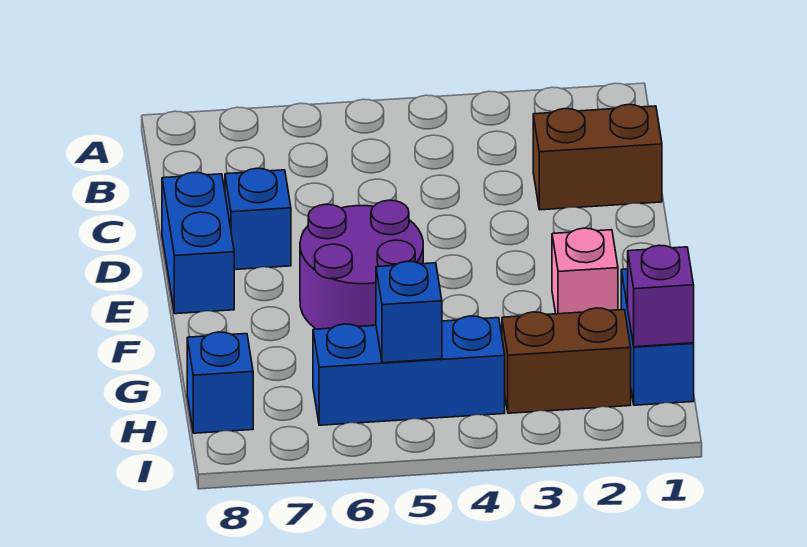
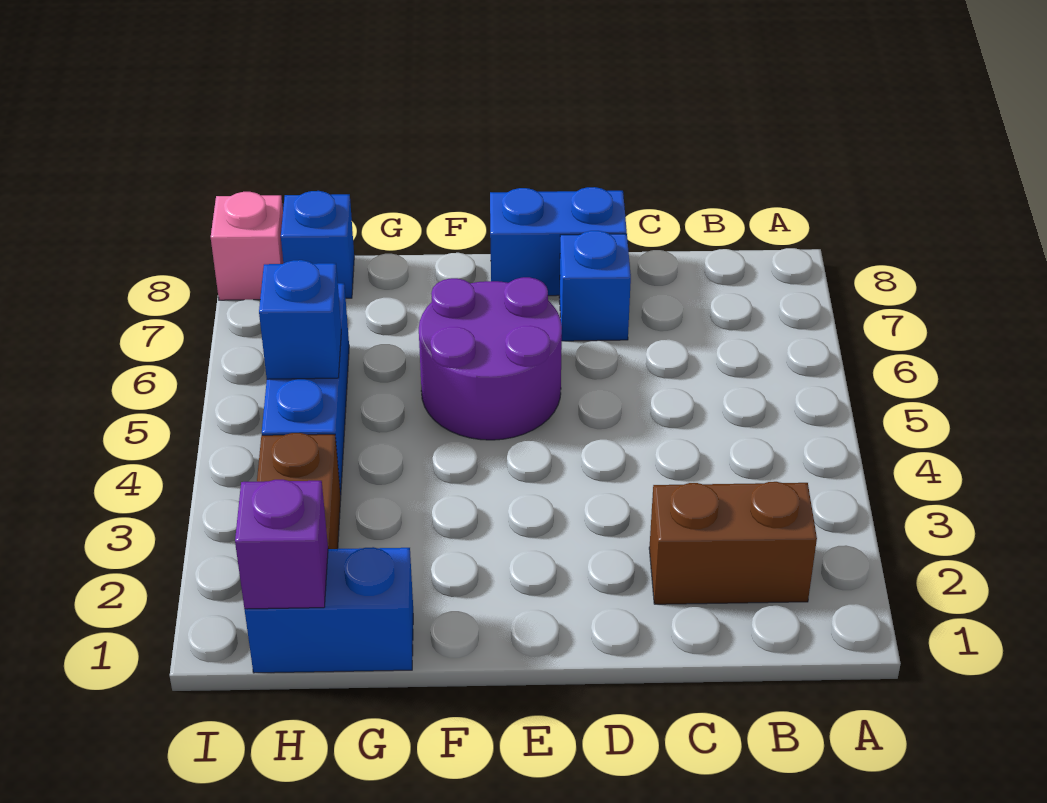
brown brick C1:C2 level 1 -> brown brick B2:C2 level 1
pink brick F2 level 1 -> pink brick I8 level 1

